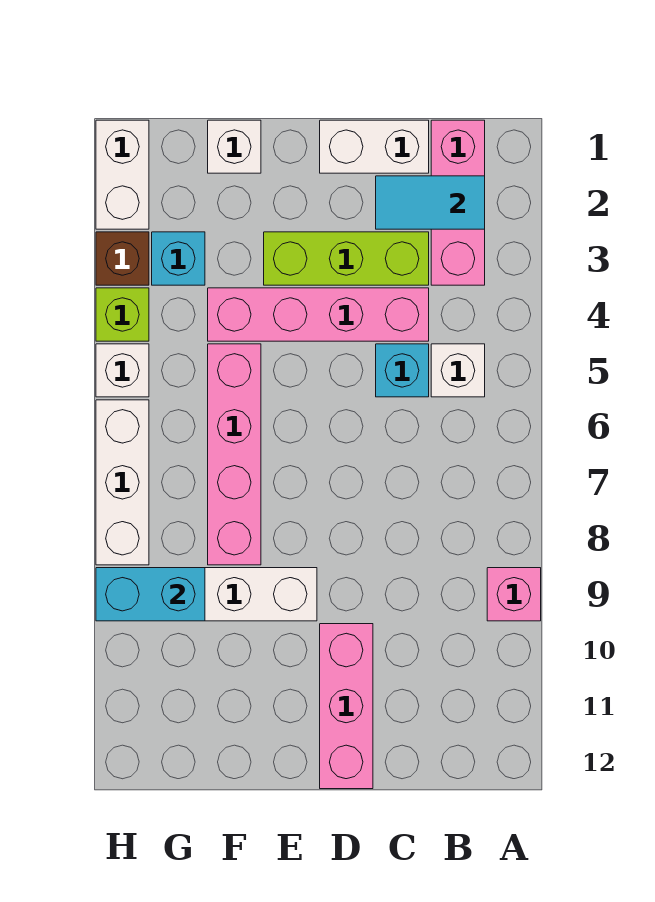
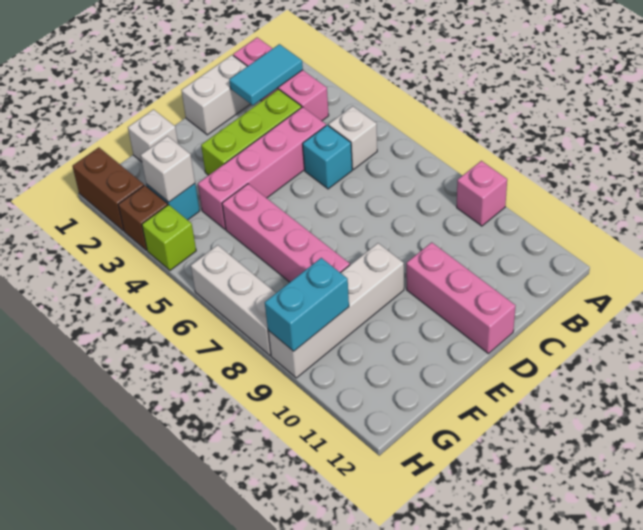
white brick H1:H2 level 1 -> brown brick H1:H2 level 1
white brick H5 level 1 -> white brick G3 level 2

